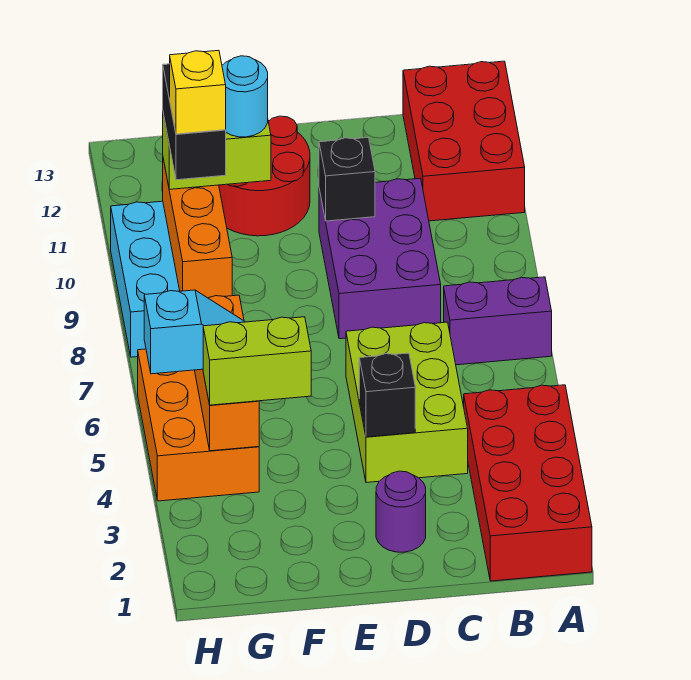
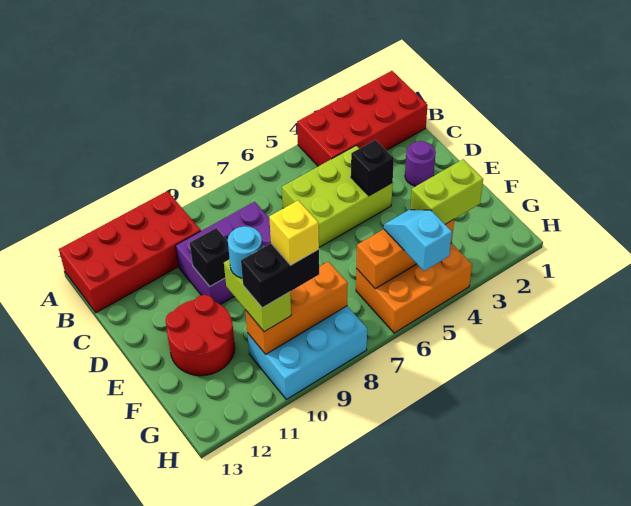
purple brick A7:B7 level 1 -> none
red brick A11:B13 level 1 -> red brick A10:B13 level 1
lime brick F4:G4 level 3 -> lime brick G3:G4 level 3

